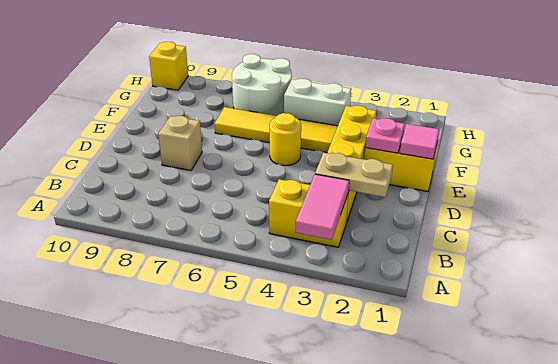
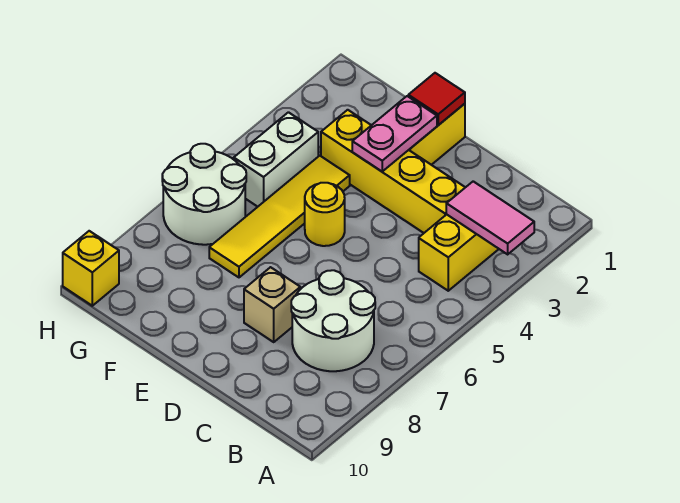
none -> white round brick B7:C8 level 1
tan plate C2:C3 level 2 -> none
pink tile E1 level 2 -> red tile E1 level 2
pink plate E2 level 2 -> pink plate E2:E3 level 2

